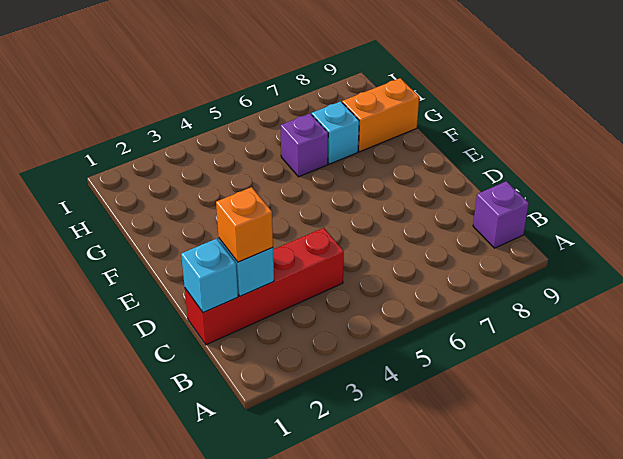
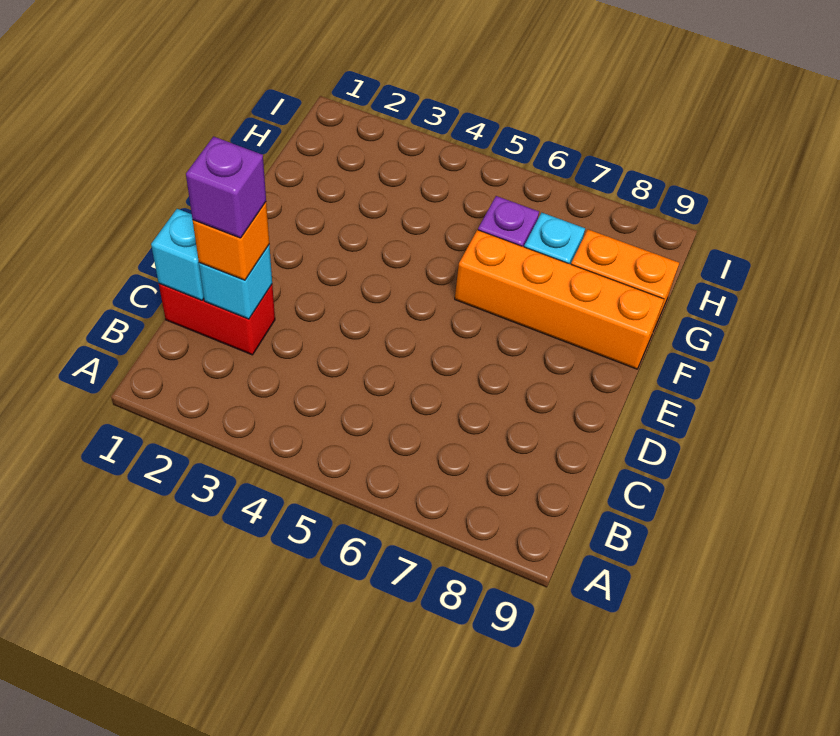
purple brick B9 level 1 -> purple brick C2 level 4
red brick C1:C4 level 1 -> red brick C1:C2 level 1
none -> orange brick F6:F9 level 1

